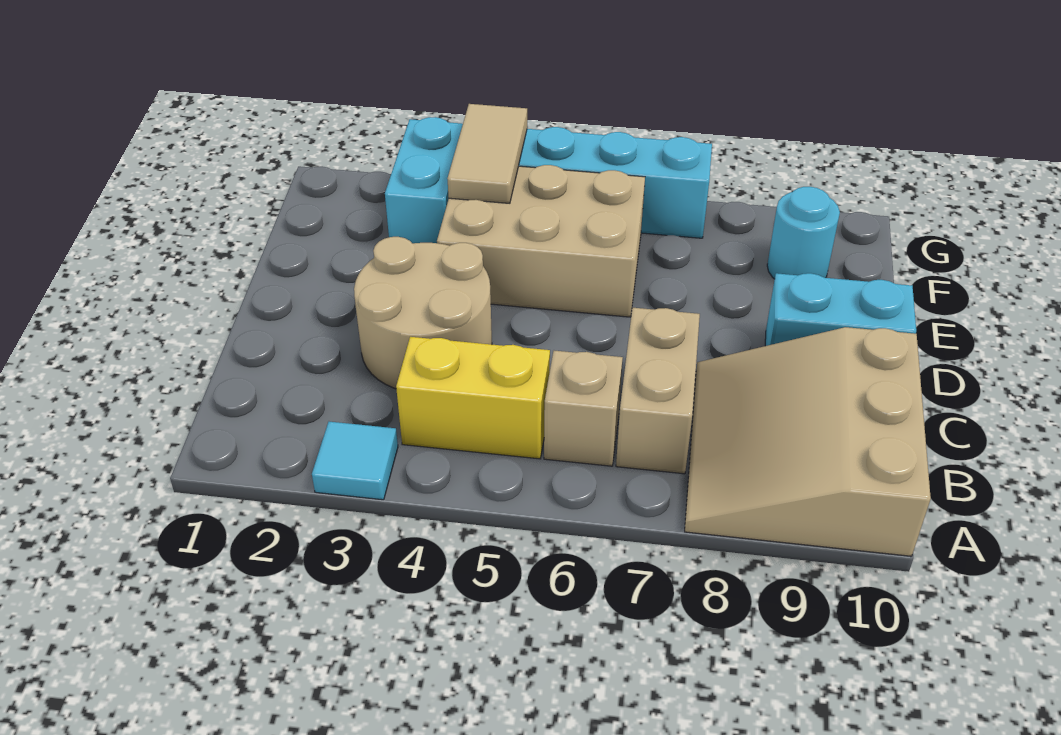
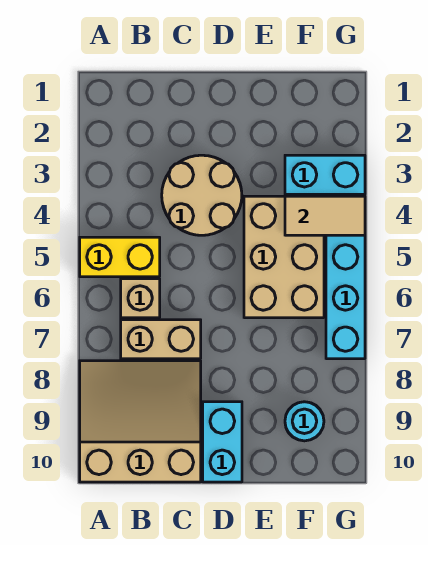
cyan tile A3 level 1 -> none
yellow brick B4:B5 level 1 -> yellow brick A5:B5 level 1

